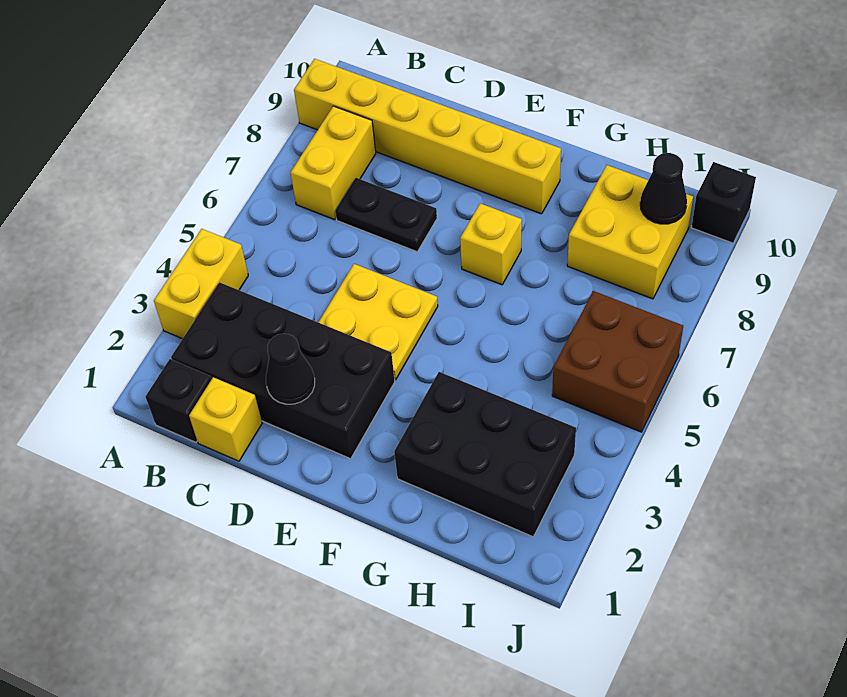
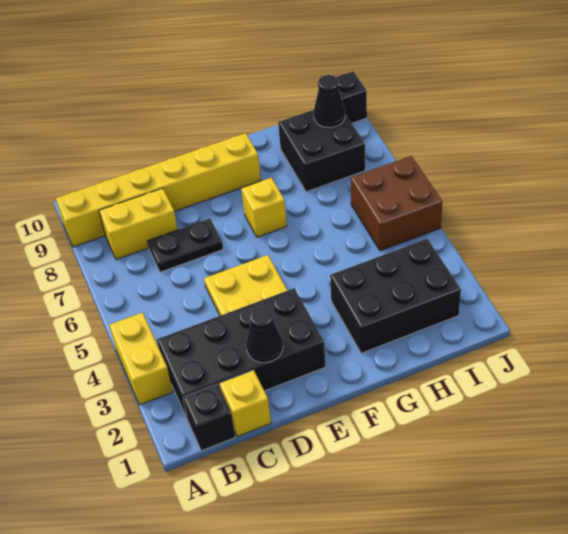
yellow brick B7:B8 level 1 -> yellow brick B8:C8 level 1
yellow brick H8:I9 level 1 -> black brick H8:I9 level 1

